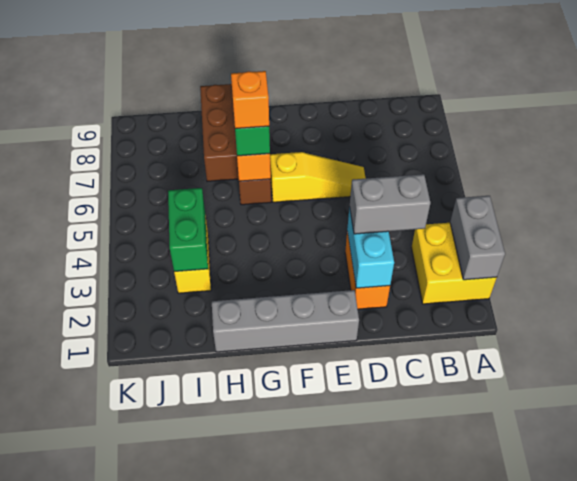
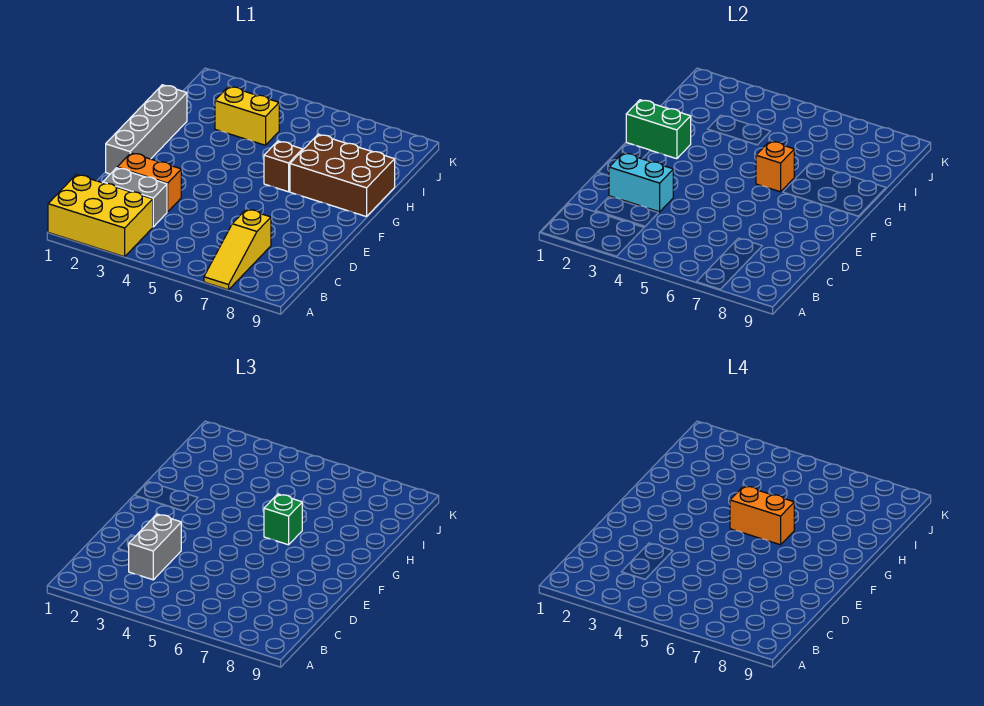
yellow brick A2:B3 level 1 -> yellow brick A1:B3 level 1
grey brick A2:A3 level 2 -> grey brick C2:C3 level 1
yellow slope D6:F6 level 1 top F -> yellow slope A7:C7 level 1 top C
orange brick G6 level 4 -> orange brick G5:G6 level 4
green brick I3:I4 level 2 -> green brick G1:G2 level 2

